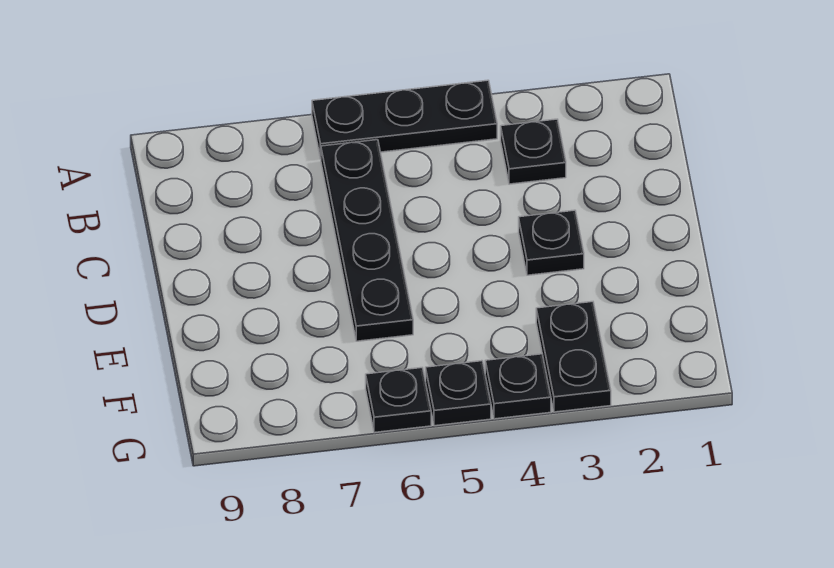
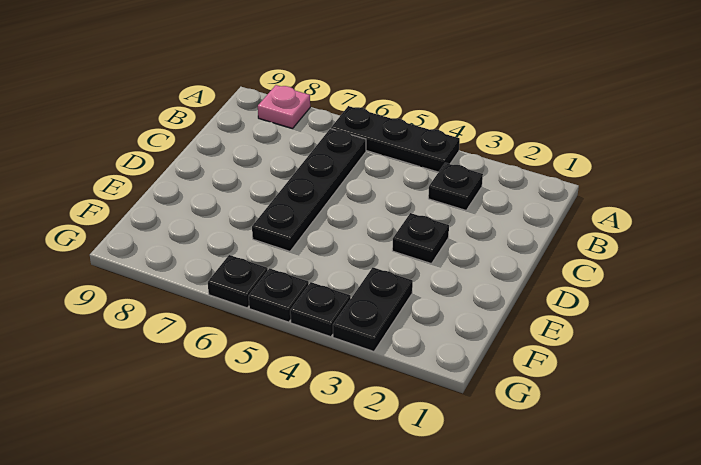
none -> pink plate A8 level 1

